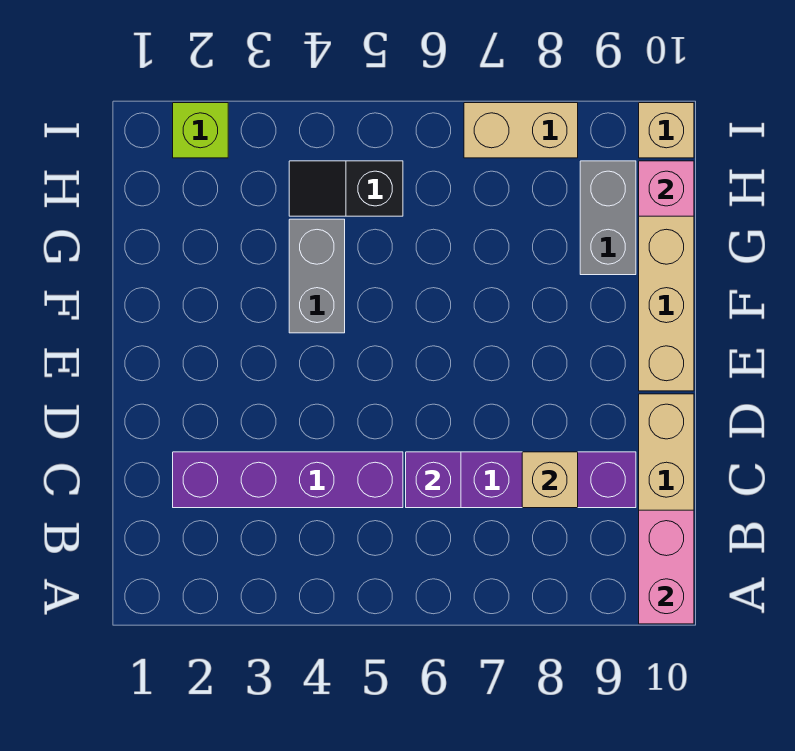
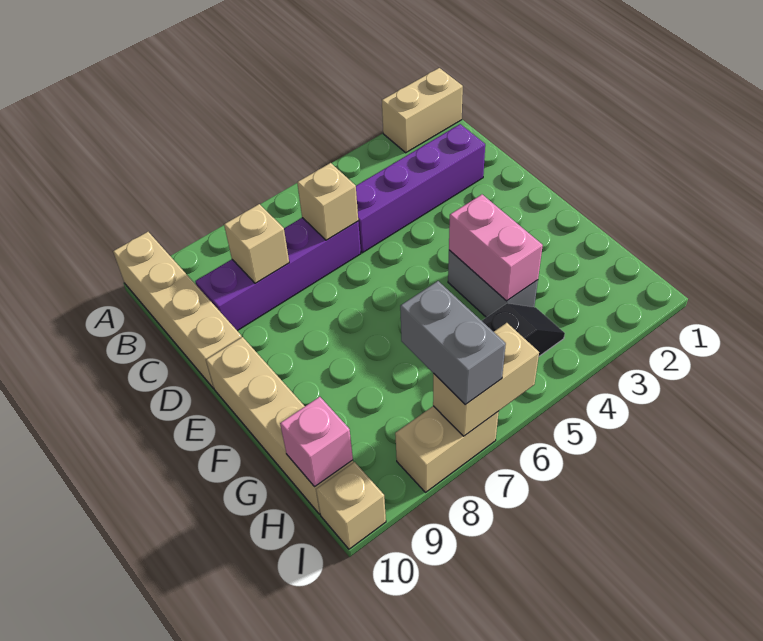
none -> tan brick A1:A2 level 1
pink brick A10:B10 level 2 -> pink brick F4:G4 level 2
purple brick C6 level 2 -> tan brick C6 level 2
grey brick G9:H9 level 1 -> grey brick H7:I7 level 3
lime brick I2 level 1 -> none
none -> tan brick I6:I7 level 2

